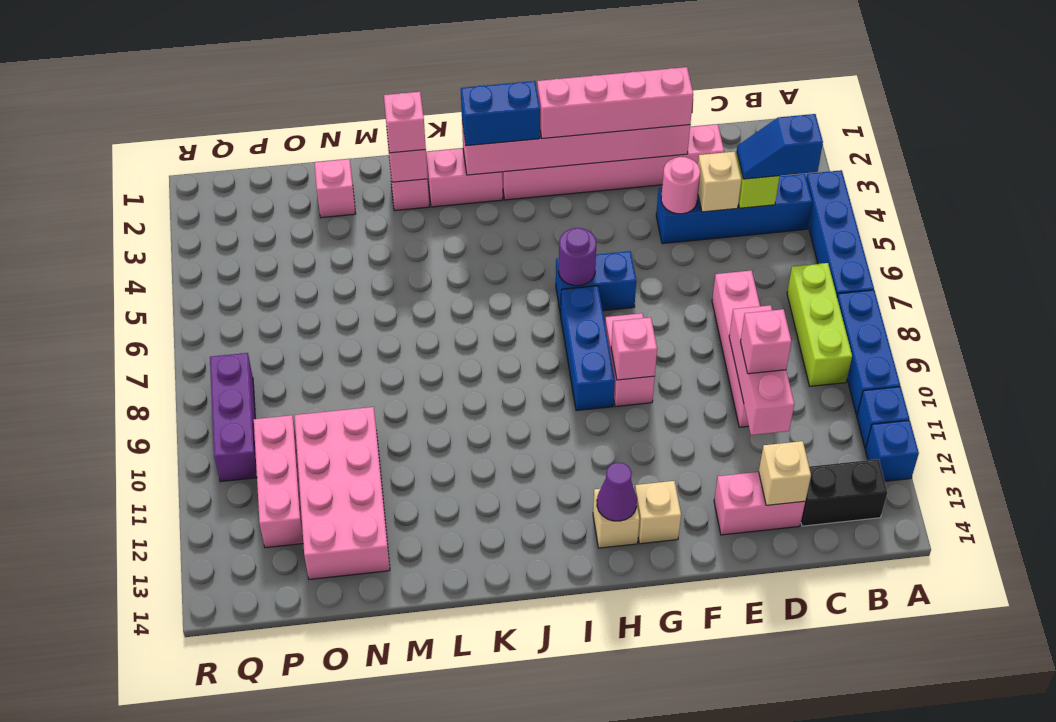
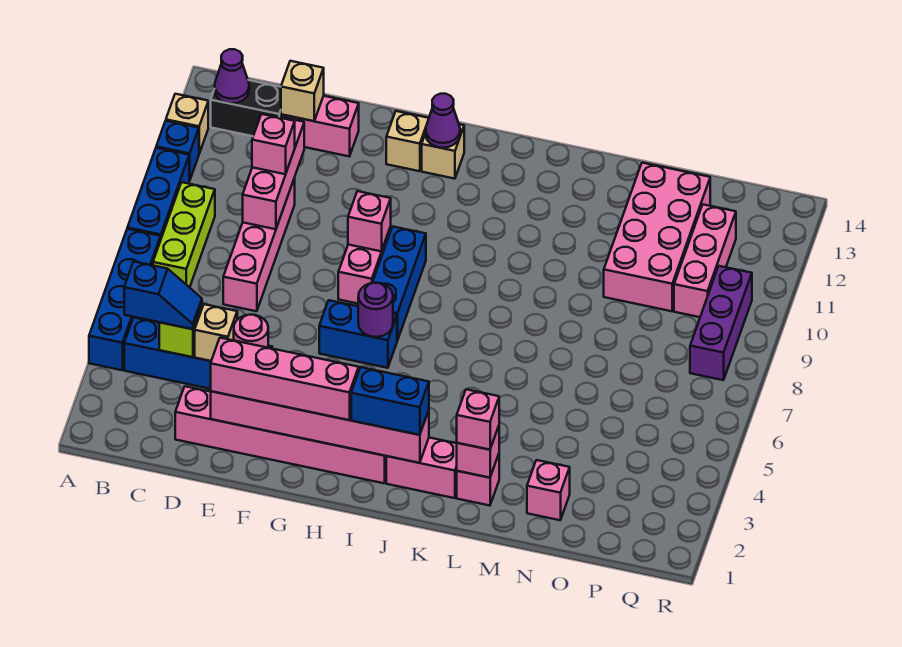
blue brick A12 level 1 -> tan brick A12 level 1
none -> purple cone B13 level 2

